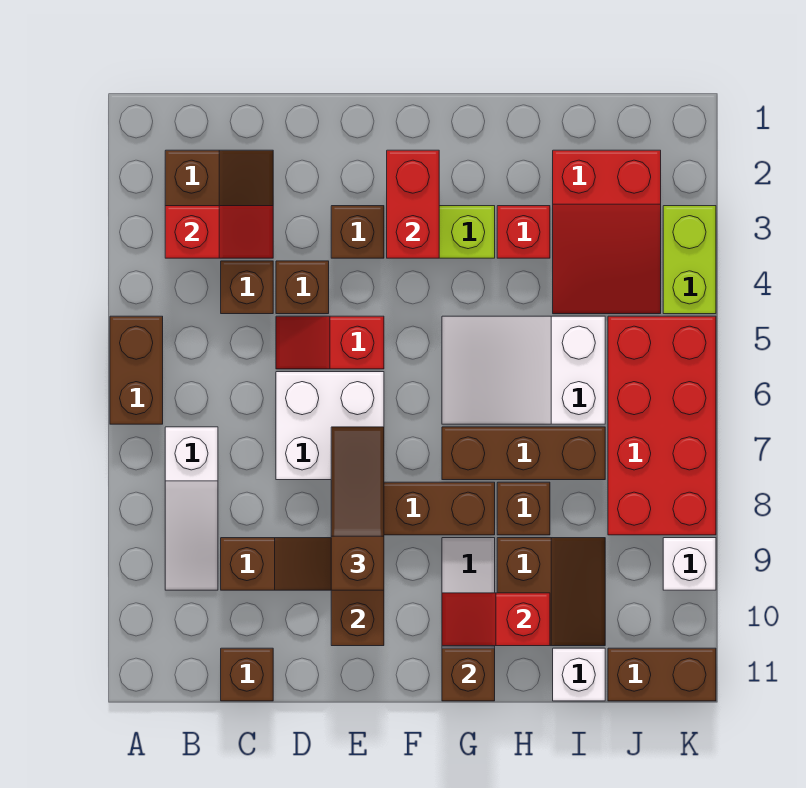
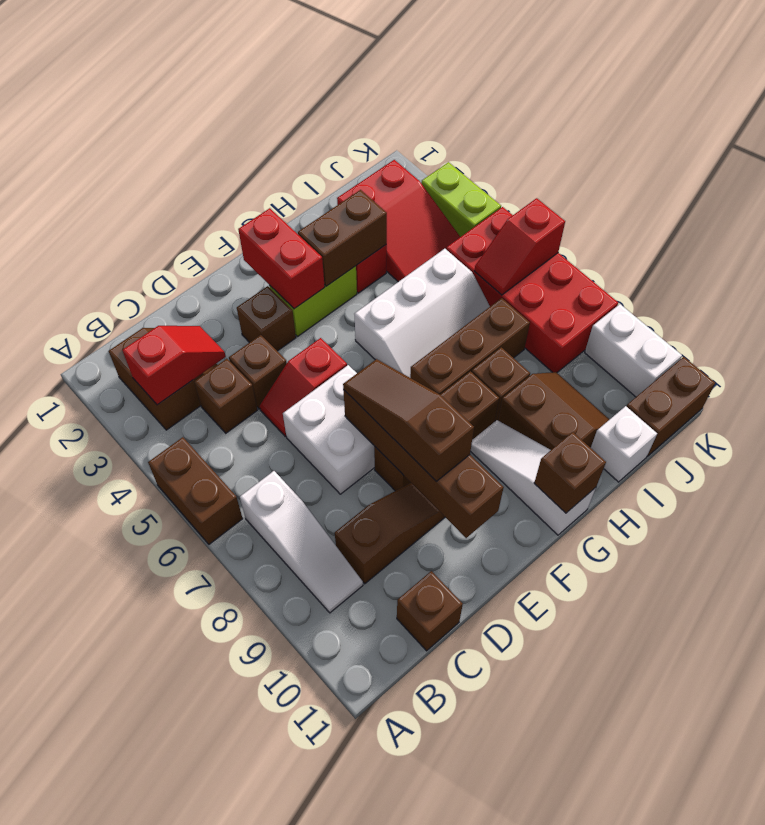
none -> brown brick G3:H3 level 2
white slope G5:I6 level 1 top I -> white slope G5:I6 level 1 top 5
red slope G10:H10 level 2 top H -> red slope J6:K6 level 2 top K
white brick K9 level 1 -> white brick K9:K10 level 1

